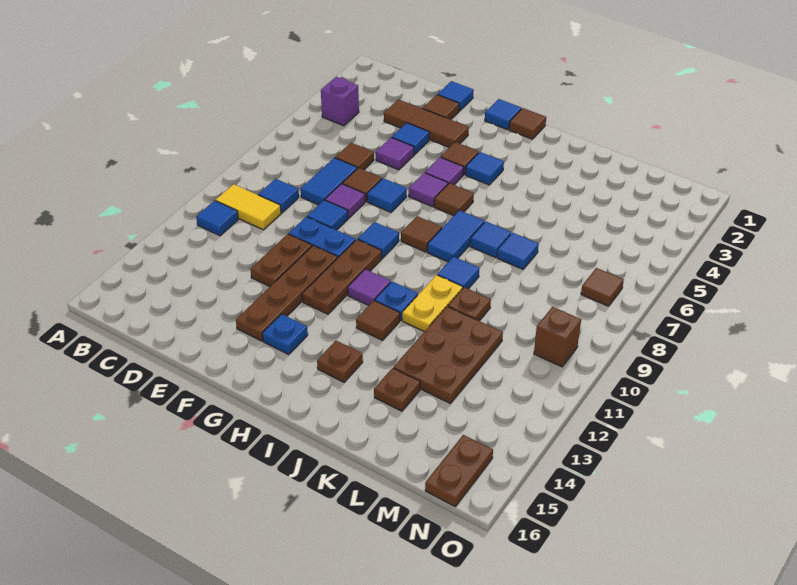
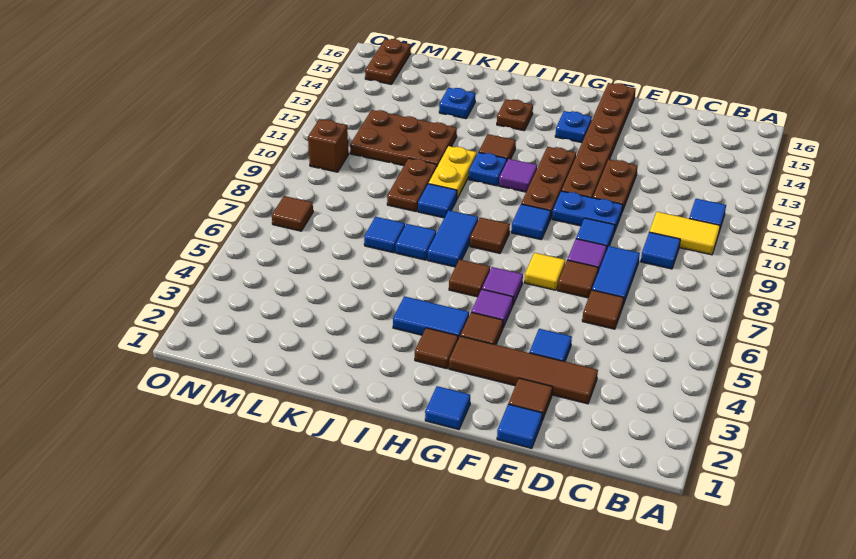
purple brick B4 level 1 -> none
brown tile D3:F3 level 1 -> brown tile D3:G3 level 1
purple tile E5 level 1 -> none
blue tile F7 level 1 -> yellow tile F7 level 1
brown plate F11:F14 level 1 -> brown plate F11:F16 level 1
brown tile H1 level 1 -> brown tile H3 level 1
blue tile H4 level 1 -> blue tile H4:I4 level 1
brown plate K10 level 1 -> brown plate K9:K10 level 1
brown plate K11:L13 level 1 -> brown plate K11:M12 level 1
brown plate K14 level 1 -> blue plate K14 level 1

